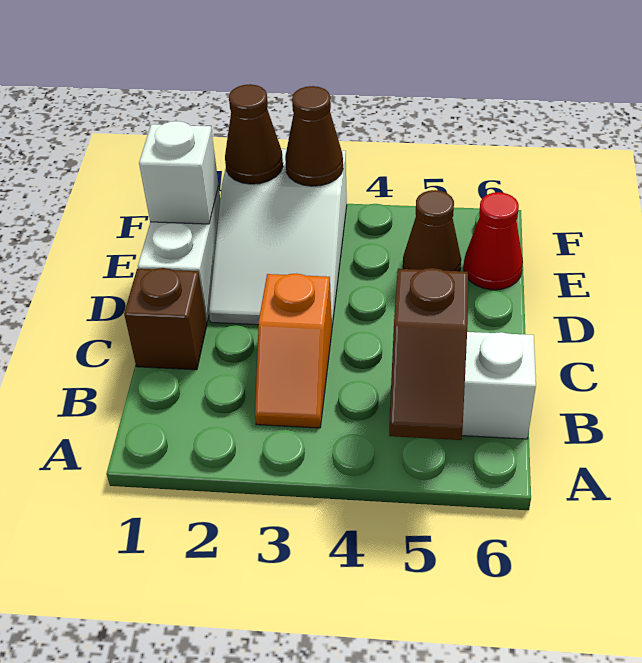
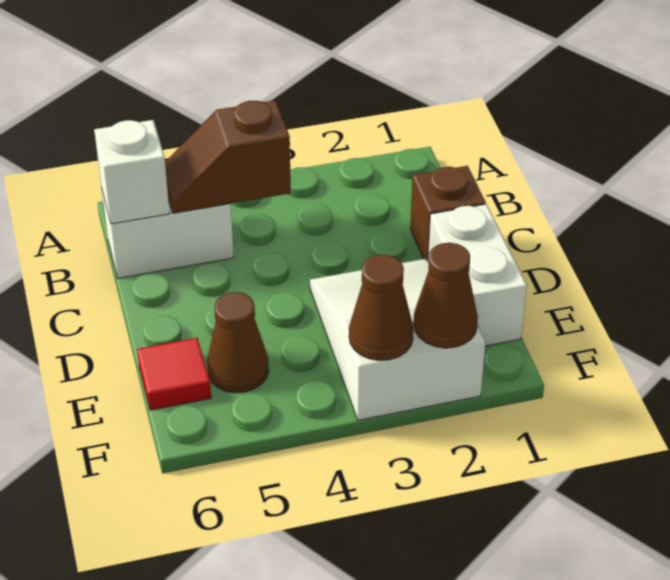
brown slope A5:B5 level 2 top B -> brown slope B4:B5 level 2 top 4
orange slope B3:C3 level 1 top C -> none
white brick E1 level 2 -> white brick B6 level 2
red cone E6 level 1 -> red tile E6 level 1

